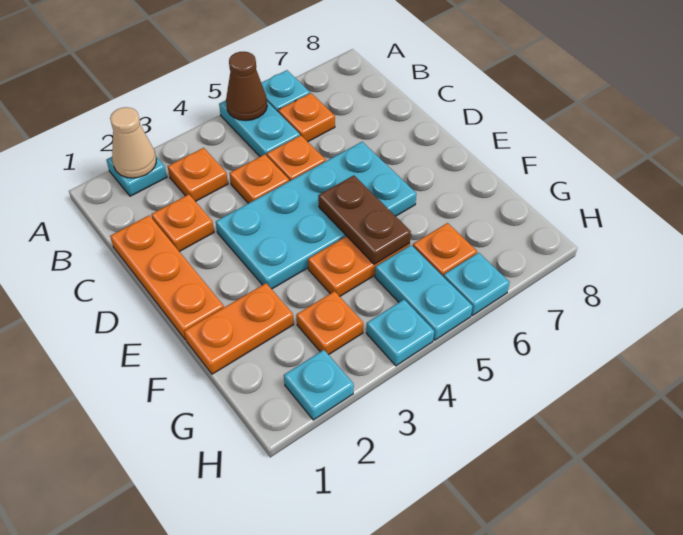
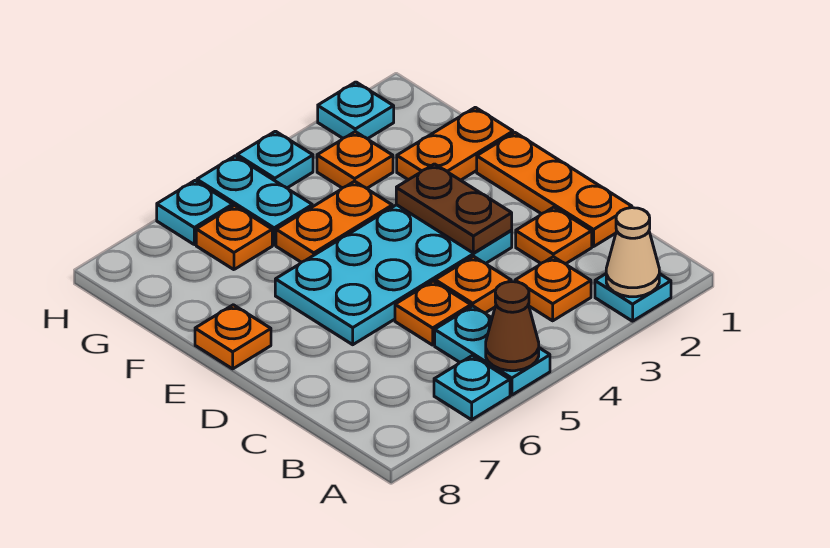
orange plate B6 level 1 -> orange plate E8 level 1
brown plate E5:F5 level 2 -> brown plate D3:E3 level 2

